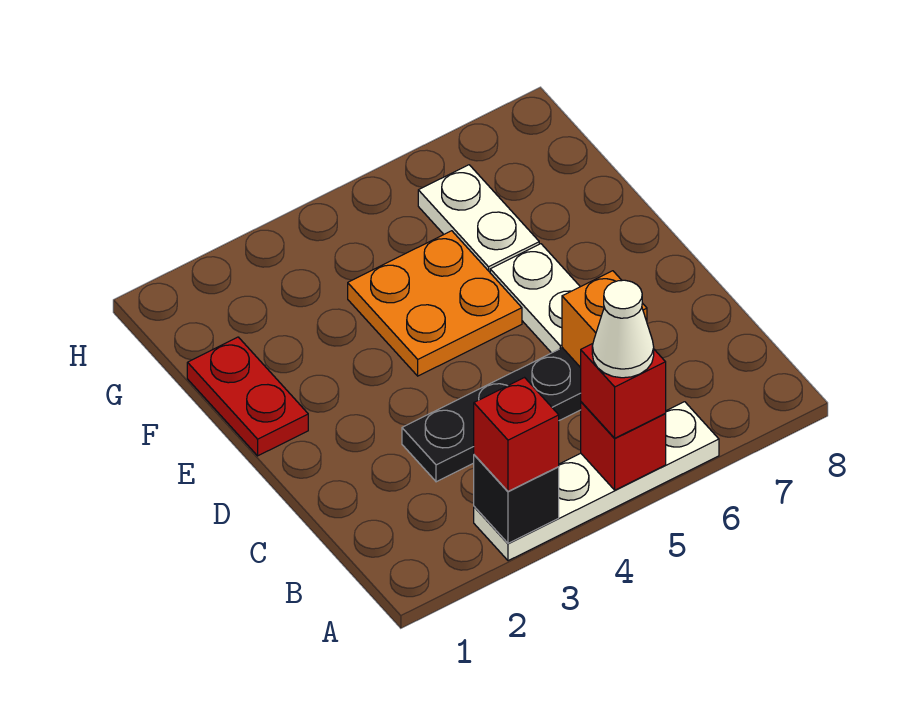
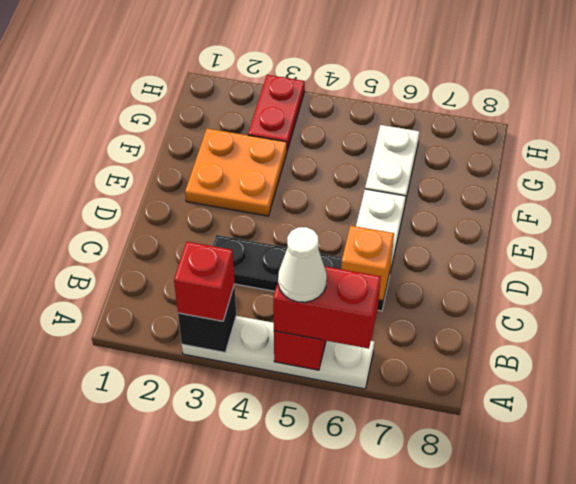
red brick A5 level 3 -> red brick A5:A6 level 3
red plate E1:F1 level 1 -> red plate G3:H3 level 1
orange plate E4:F5 level 1 -> orange plate E2:F3 level 1

